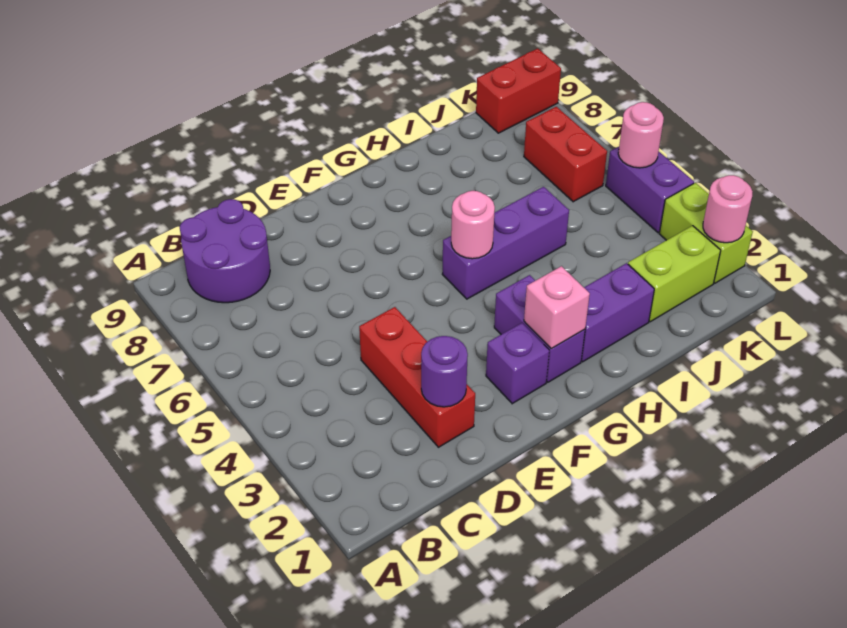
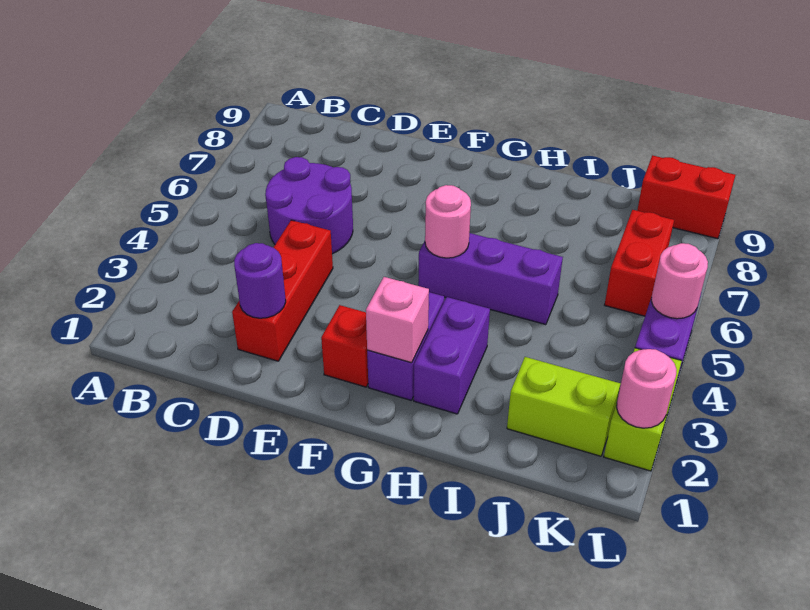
purple round brick B8:C9 level 1 -> purple round brick C5:D6 level 1
purple brick F2 level 1 -> red brick F2 level 1
purple brick H2:I2 level 1 -> purple brick H2:H3 level 1

